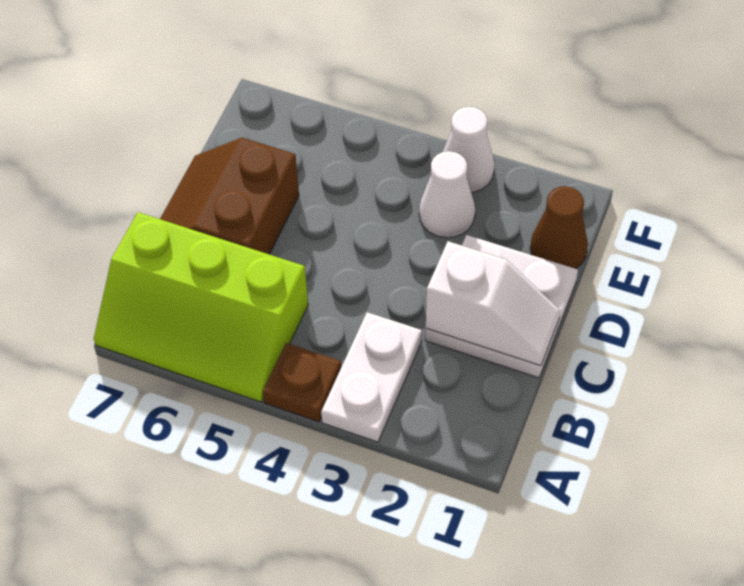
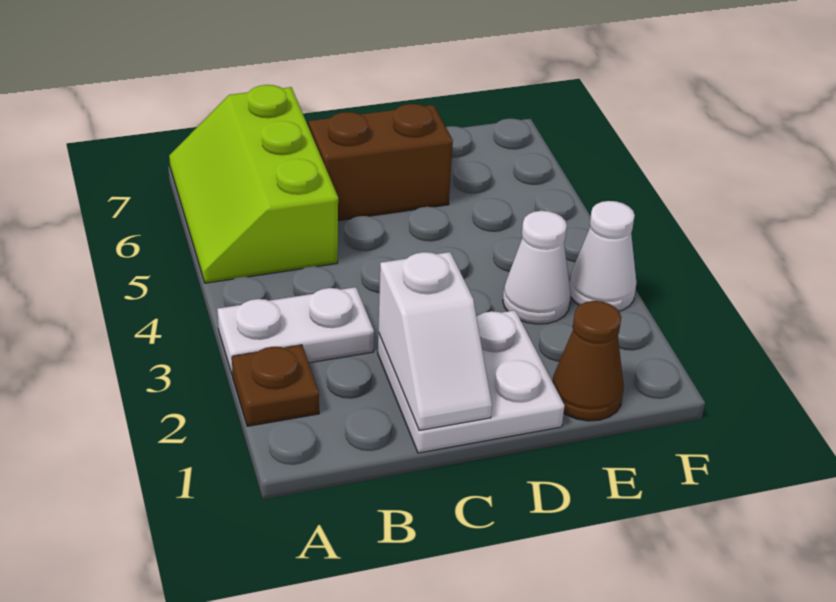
brown plate A4 level 1 -> brown plate A2 level 1

